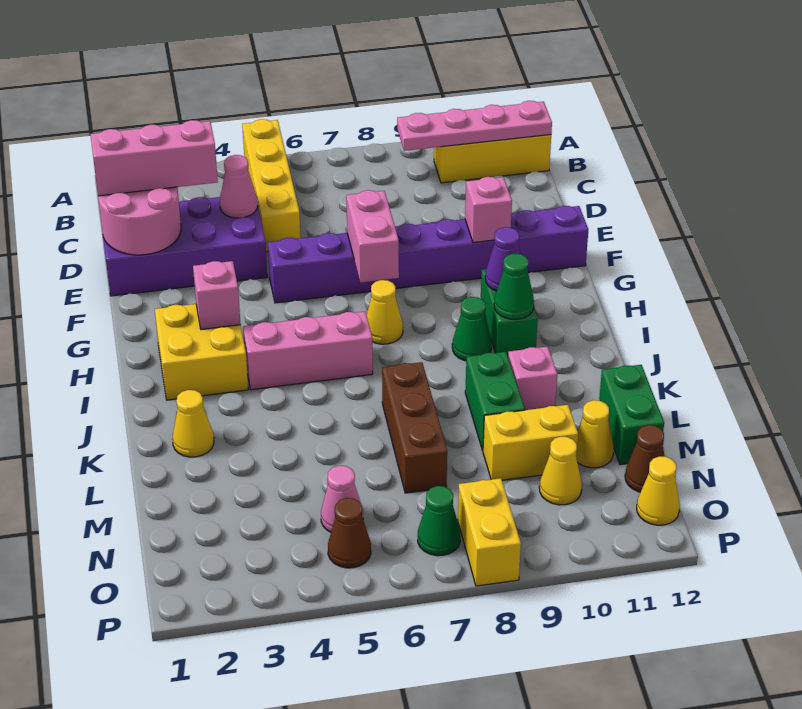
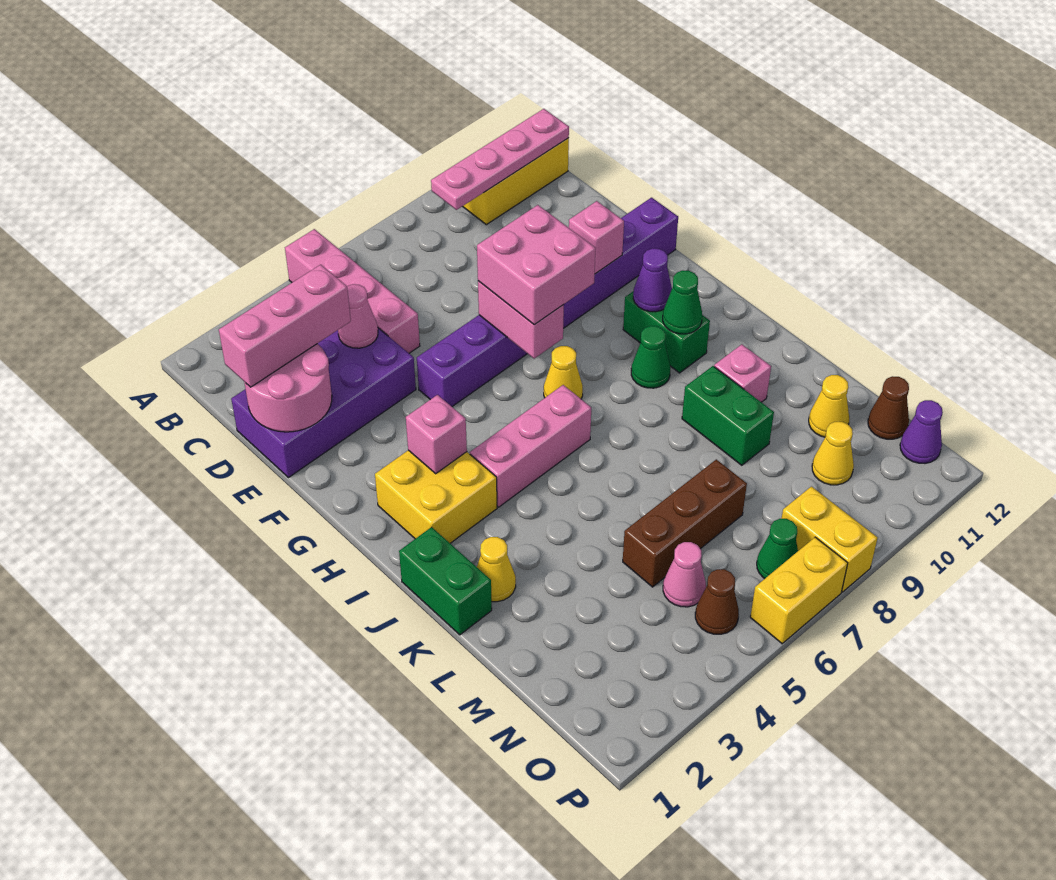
yellow brick A5:D5 level 1 -> pink brick A5:D5 level 1
none -> pink brick F7:G8 level 3
brown brick K7:M7 level 1 -> brown brick M5:M7 level 1
green brick L12:M12 level 1 -> green brick J1:K1 level 1
yellow brick M9:M10 level 1 -> yellow brick P6:P7 level 1
yellow cone O12 level 1 -> purple cone O12 level 1

